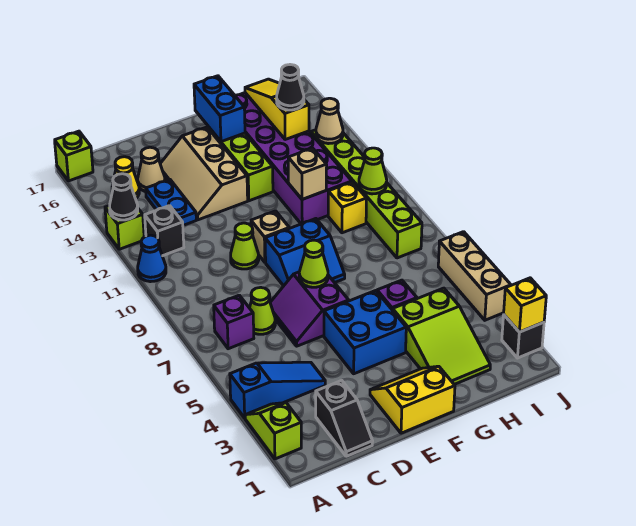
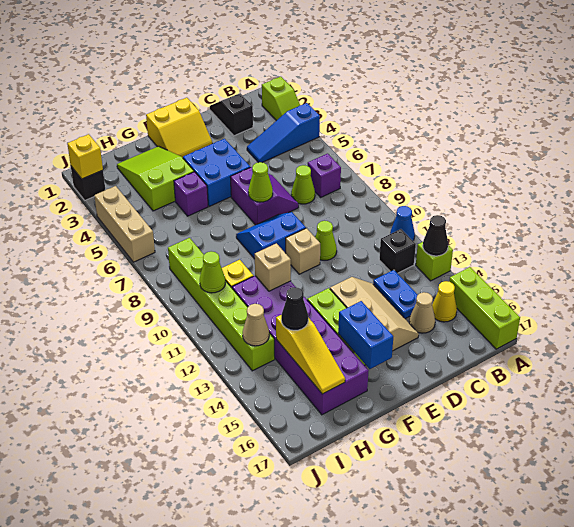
lime brick A17 level 1 -> lime brick A15:A17 level 1

